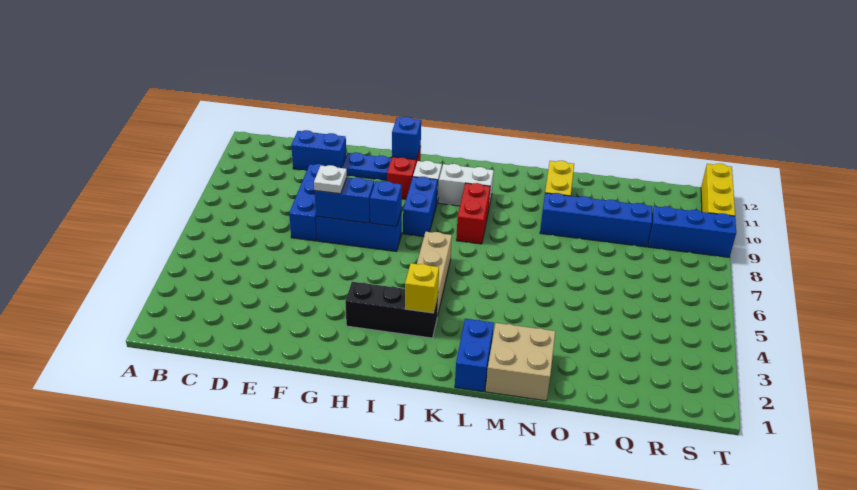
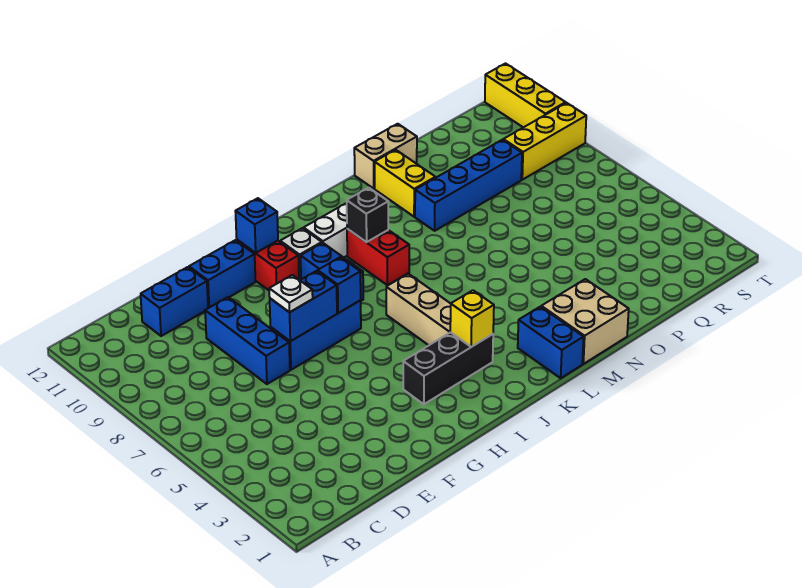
blue plate F11:G11 level 1 -> blue brick F11:G11 level 1
none -> black brick K9 level 2
none -> tan brick N12:O12 level 1
blue brick R9:T9 level 1 -> yellow brick R9:T9 level 1

